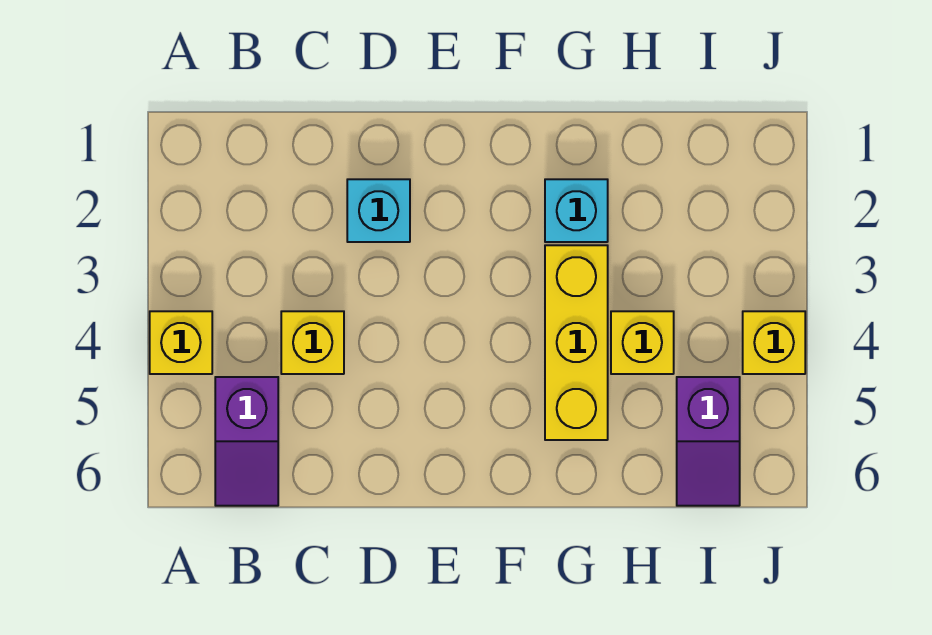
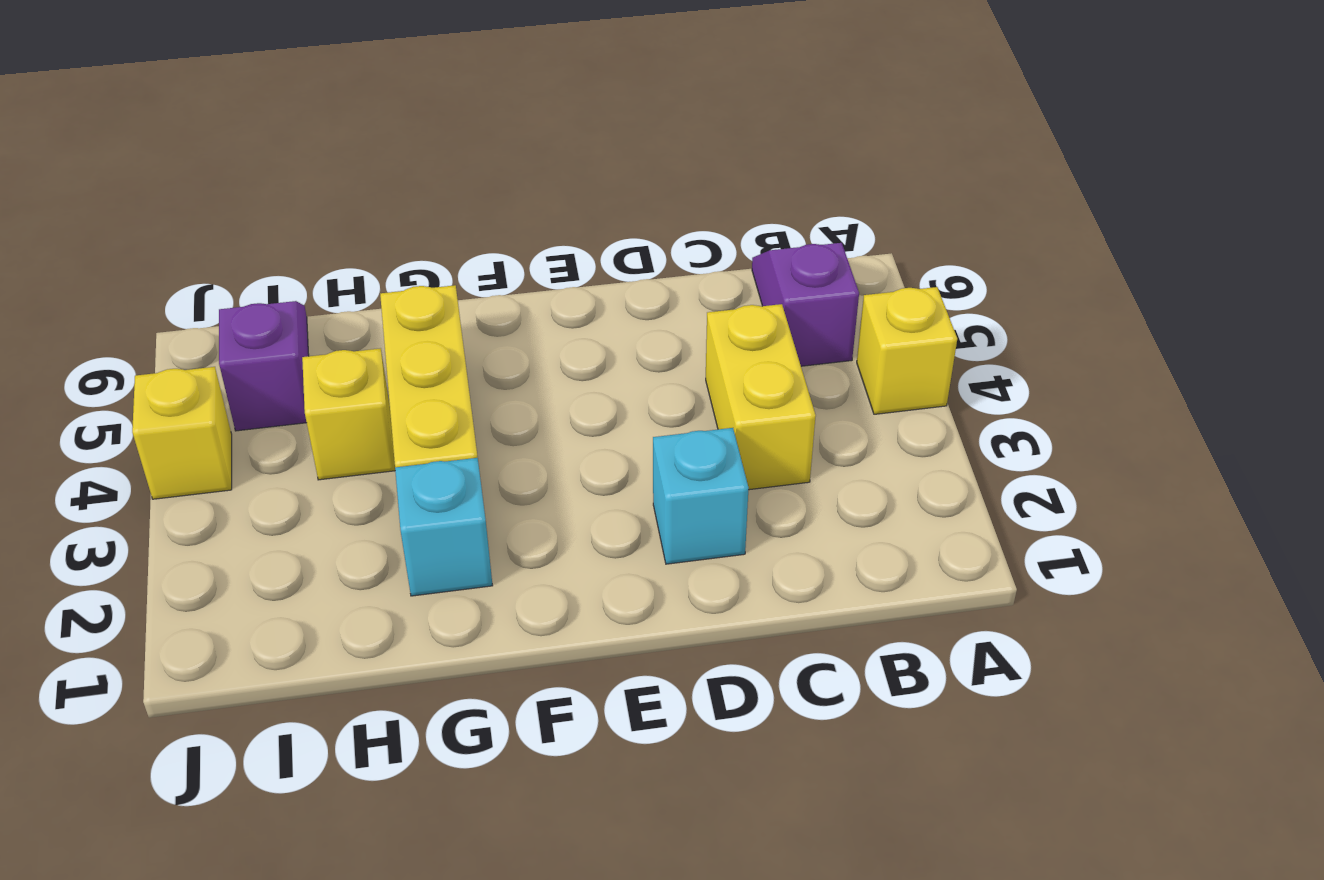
yellow brick C4 level 1 -> yellow brick C3:C4 level 1

